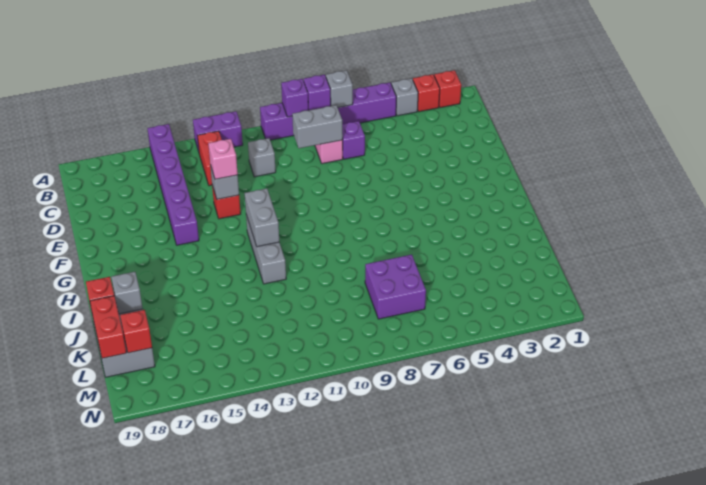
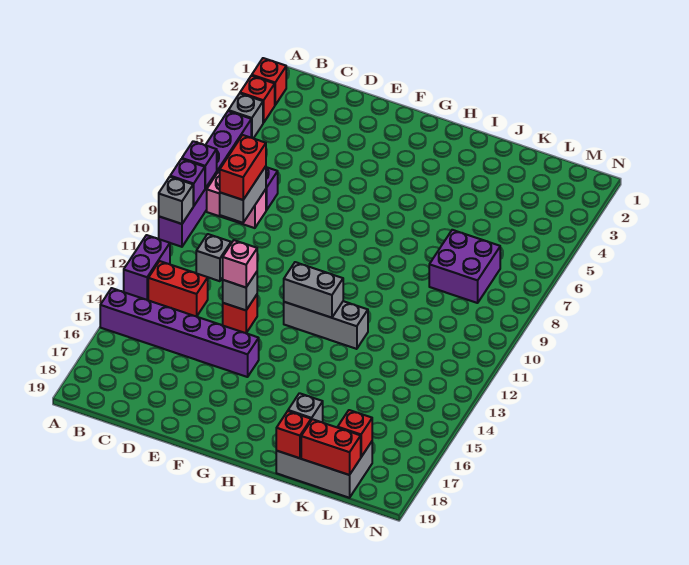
grey brick A7 level 2 -> grey brick A10 level 2
none -> red brick C8:C9 level 3

